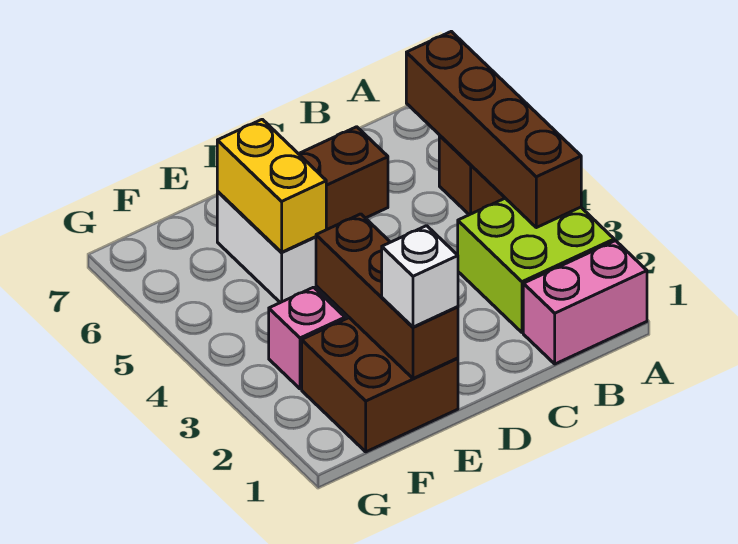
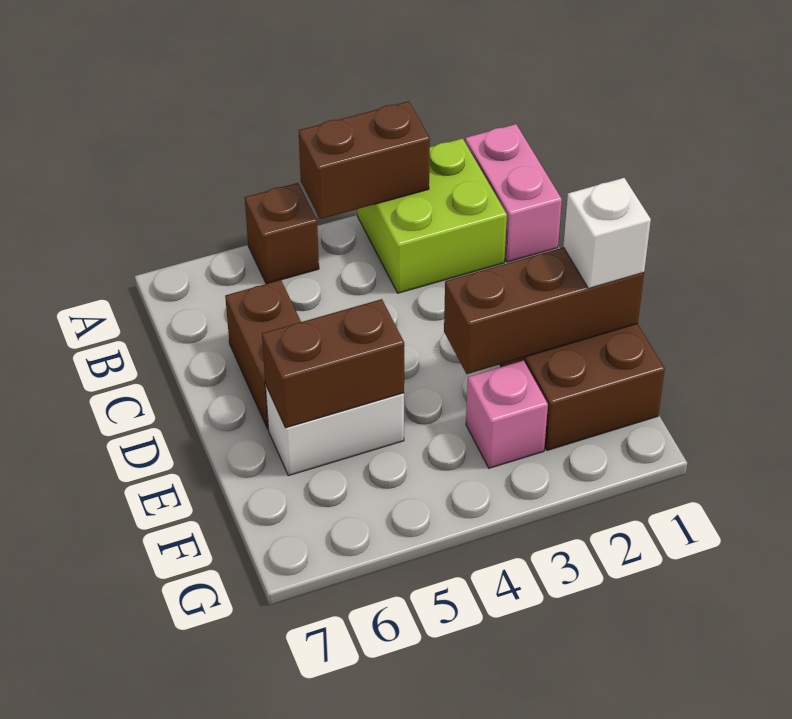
brown brick A3:A6 level 2 -> brown brick A3:A4 level 2
yellow brick E5:E6 level 2 -> brown brick E5:E6 level 2

